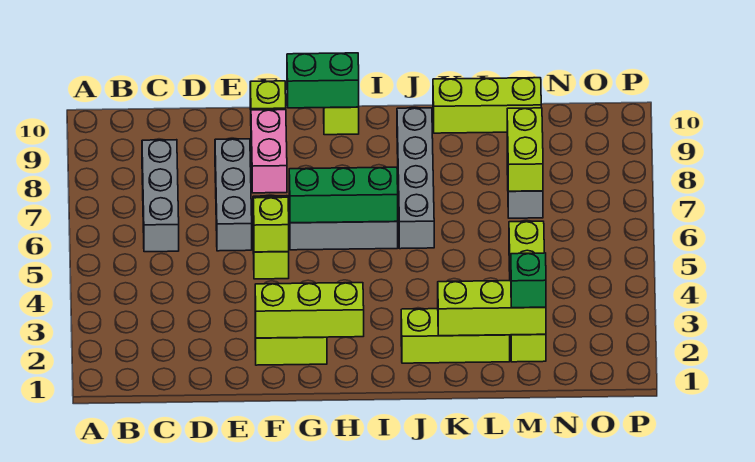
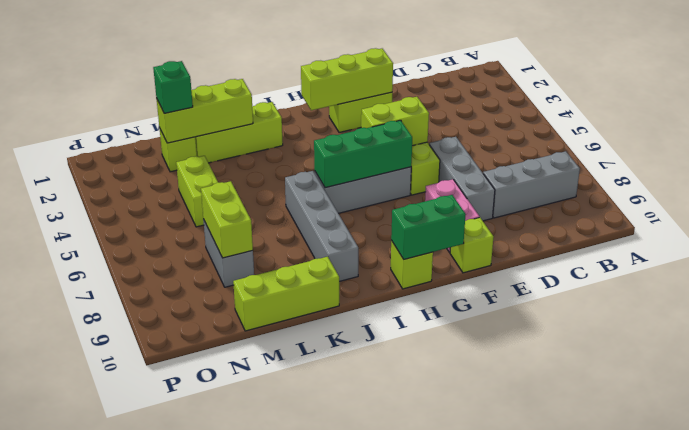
grey brick C6:C8 level 1 -> grey brick B8:D8 level 1
lime brick F5 level 2 -> lime brick F5:G5 level 2

